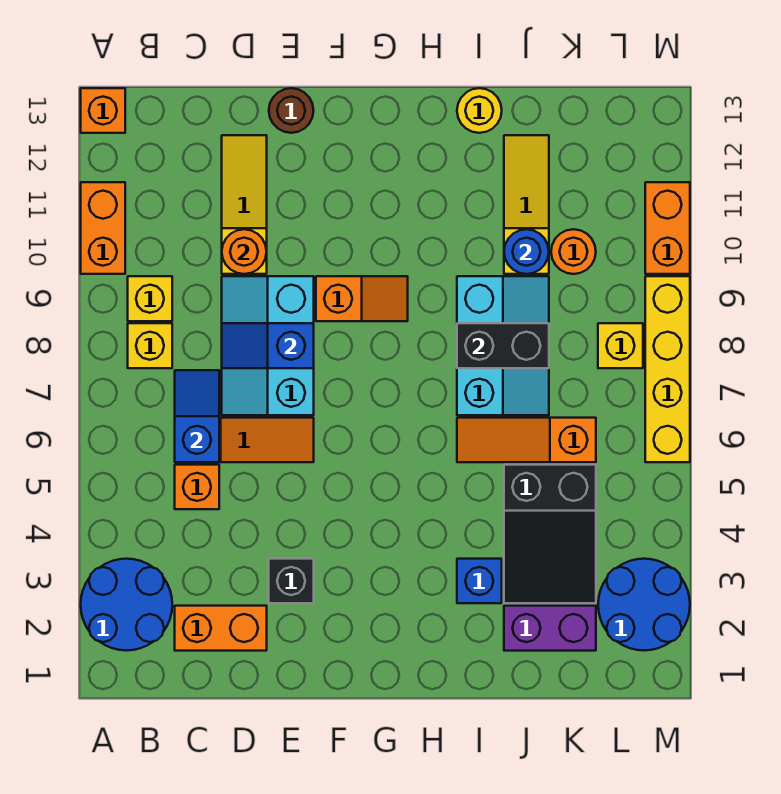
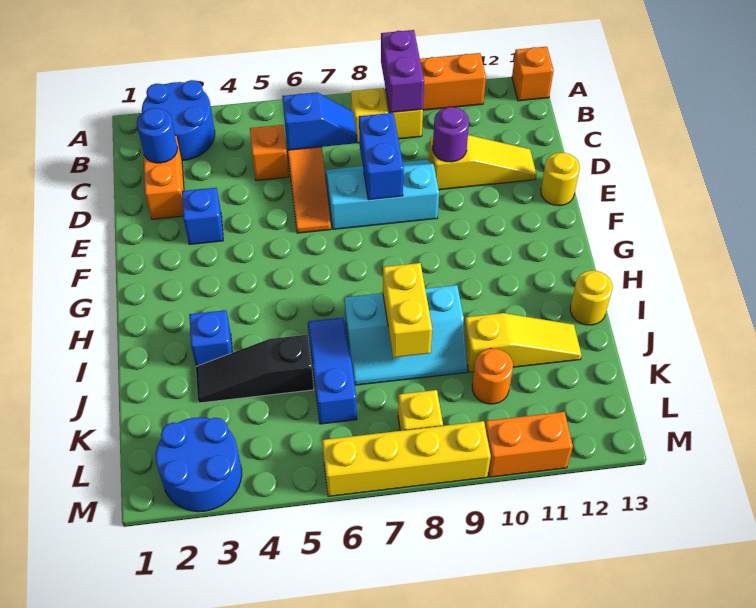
blue slope D8:E8 level 2 top E -> blue brick D8:E8 level 2
orange round brick D10 level 2 -> purple round brick D10 level 2
black brick E3 level 1 -> blue brick E3 level 1
brown round brick E13 level 1 -> yellow round brick E13 level 1
orange slope F9:G9 level 1 top F -> none
orange slope I6:K6 level 1 top K -> blue slope I6:K6 level 1 top K
black brick I8:J8 level 2 -> yellow brick I8:J8 level 2
purple brick J2:K2 level 1 -> purple brick A9:B9 level 2
black slope J3:K5 level 1 top 5 -> black slope J3:J5 level 1 top 5
blue round brick J10 level 2 -> blue round brick C2 level 2

